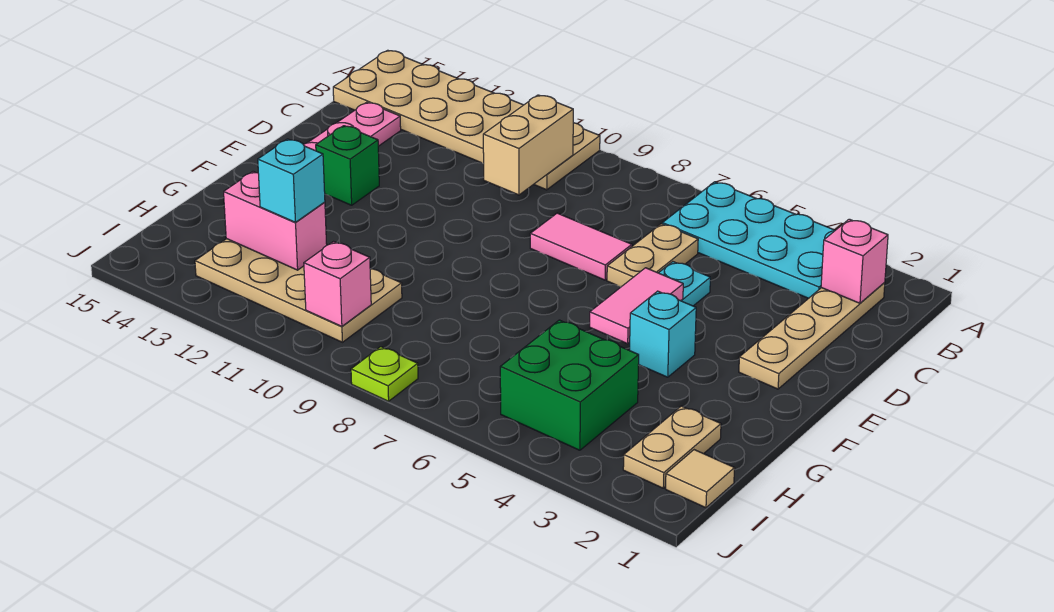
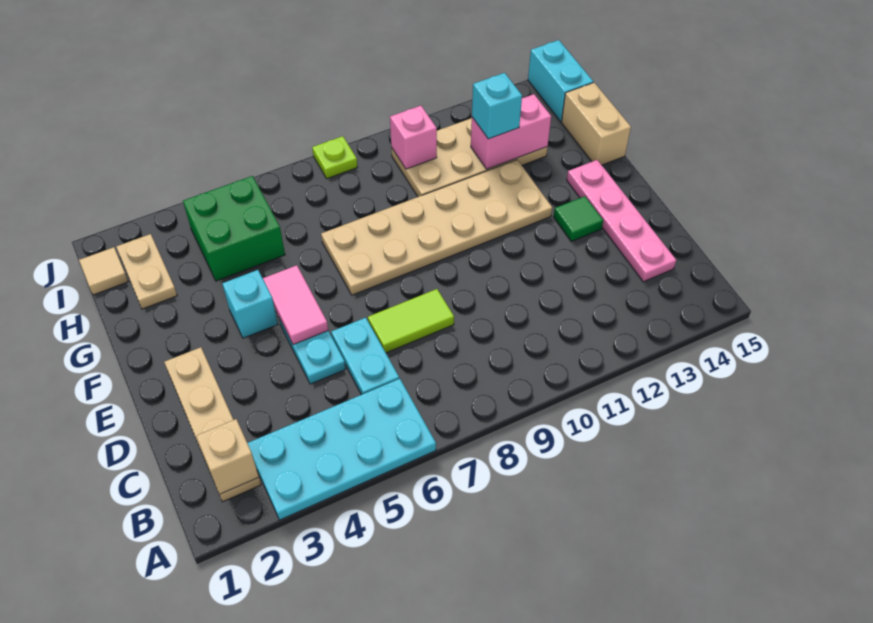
tan plate A10:B15 level 1 -> tan plate F7:G12 level 1
pink brick B2 level 2 -> tan brick B2 level 2
tan brick B10:C10 level 2 -> tan brick G15:H15 level 1
tan plate C6:D6 level 1 -> cyan plate C6:D6 level 1
pink tile D7:D8 level 1 -> lime tile D7:D8 level 1
green brick E13 level 1 -> green tile E13 level 1
none -> cyan brick I15:J15 level 1

